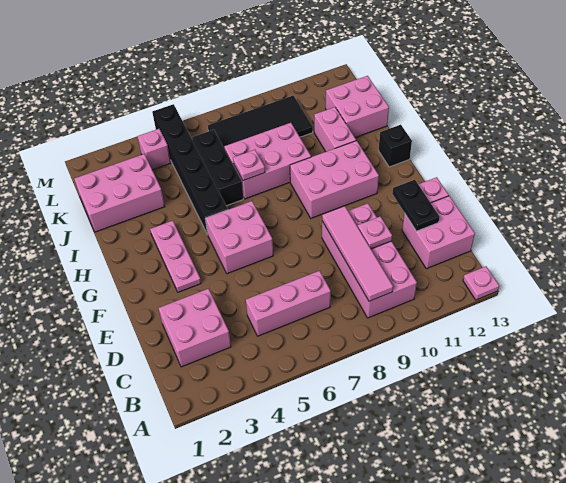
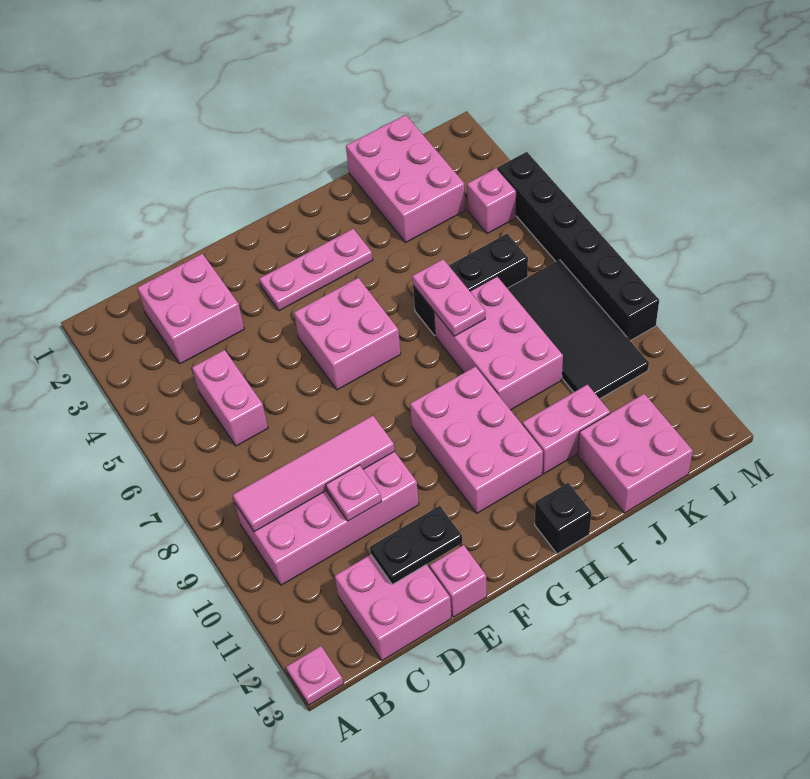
pink brick C5:C7 level 1 -> pink brick C5:C6 level 1
black brick H5:M5 level 1 -> black brick M4:M9 level 1
pink plate I7 level 2 -> pink plate I6:I7 level 2

